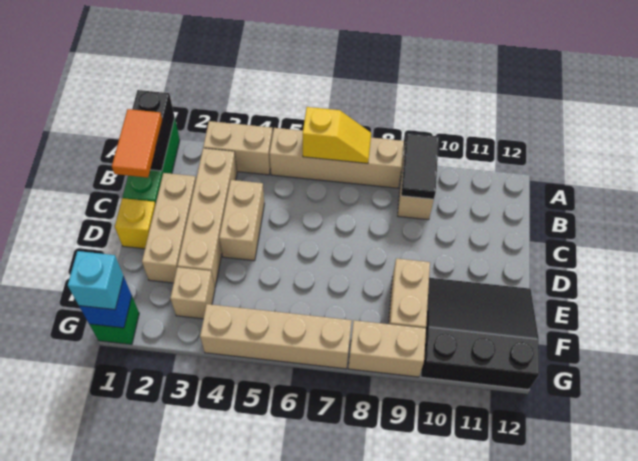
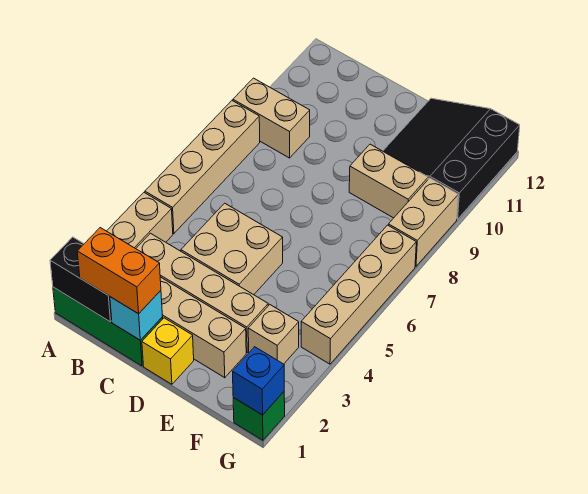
yellow slope A6:A7 level 2 top 6 -> none
black tile A9:B9 level 2 -> none
orange tile B1:C1 level 3 -> orange brick B1:C1 level 3
tan brick C4:D4 level 1 -> tan brick C4:D5 level 1
cyan brick G1 level 3 -> cyan brick C1 level 2

